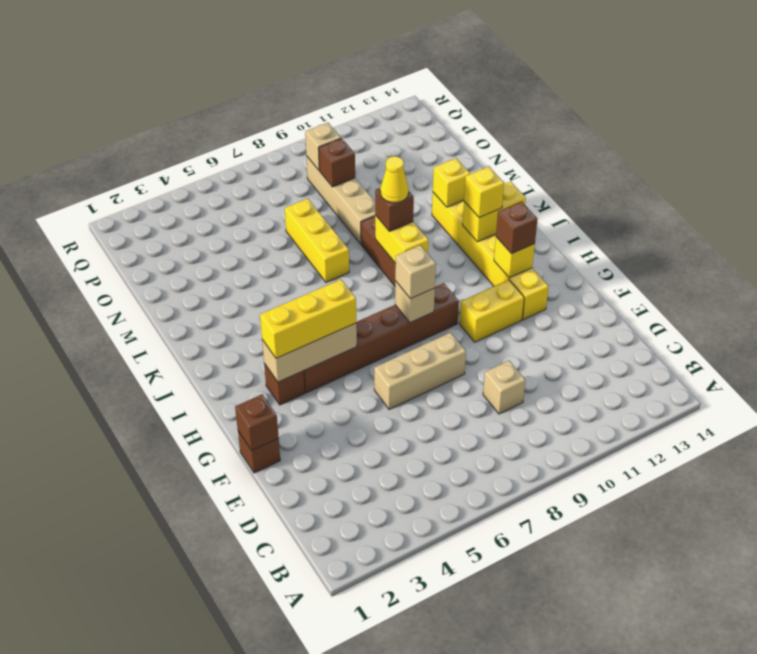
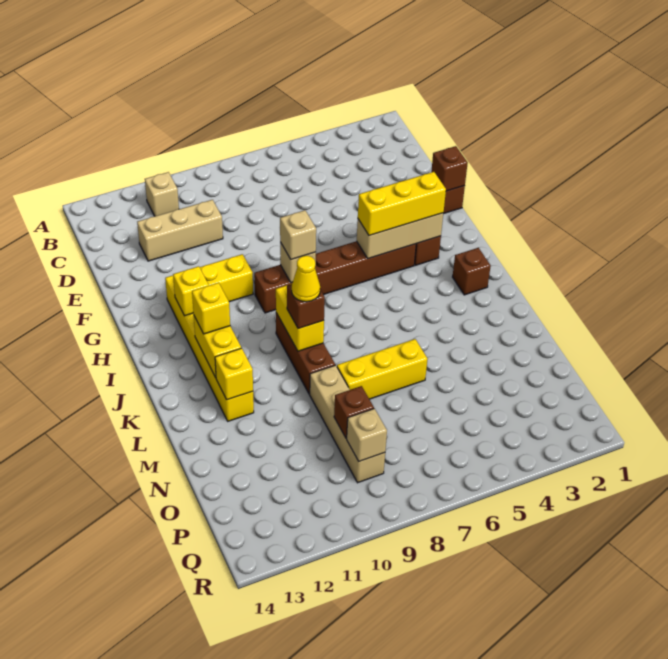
tan brick D9 level 1 -> tan brick B11 level 1
tan brick F6:F8 level 1 -> tan brick D10:D12 level 1
brown brick H12 level 3 -> brown brick J2 level 1
yellow brick J12:J13 level 2 -> yellow brick J12:K12 level 2
yellow brick L7:N7 level 1 -> yellow brick M6:M8 level 1

